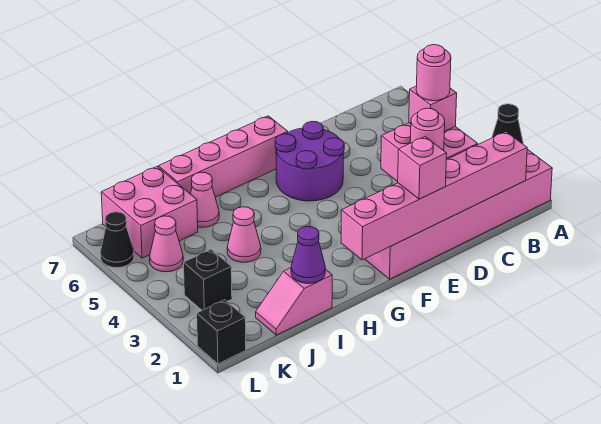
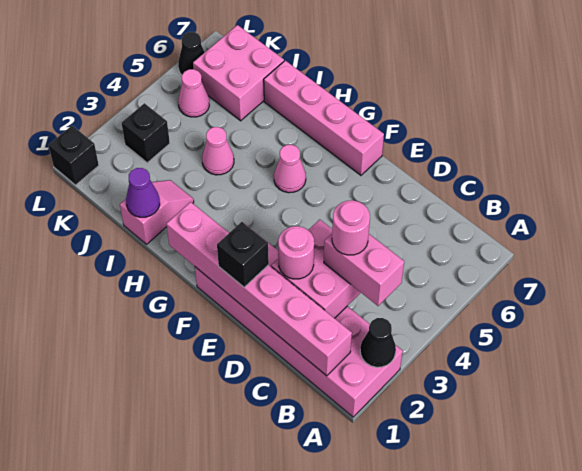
pink brick C3 level 3 -> pink brick B3:C3 level 3
pink brick E1 level 3 -> black brick E1 level 3
purple round brick E5:F6 level 1 -> none
pink slope I1:J1 level 1 top I -> pink slope I1:I2 level 1 top 1
pink cone I6 level 1 -> pink cone G5 level 1

